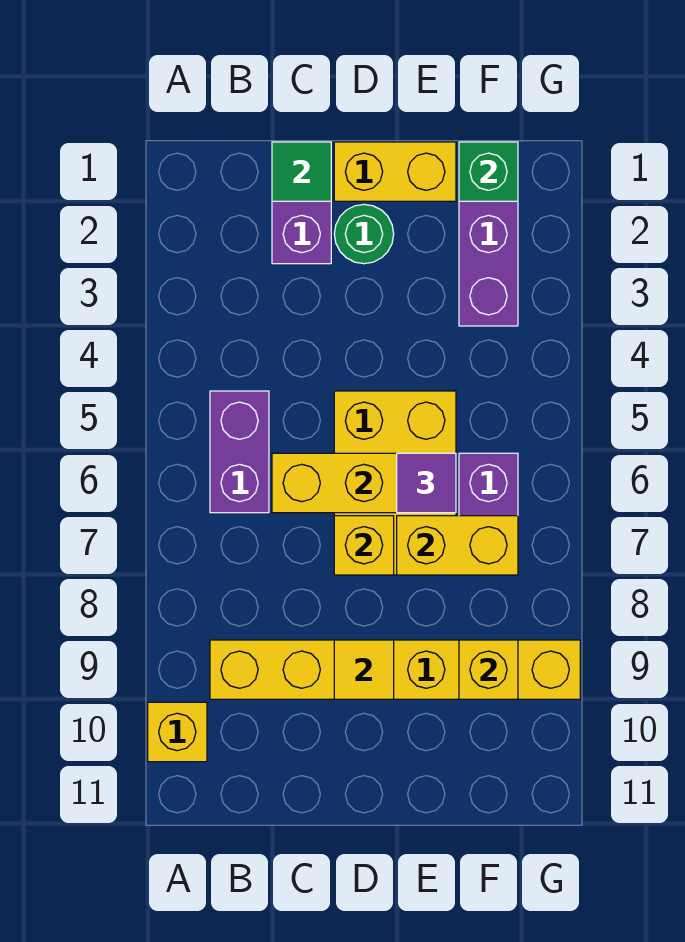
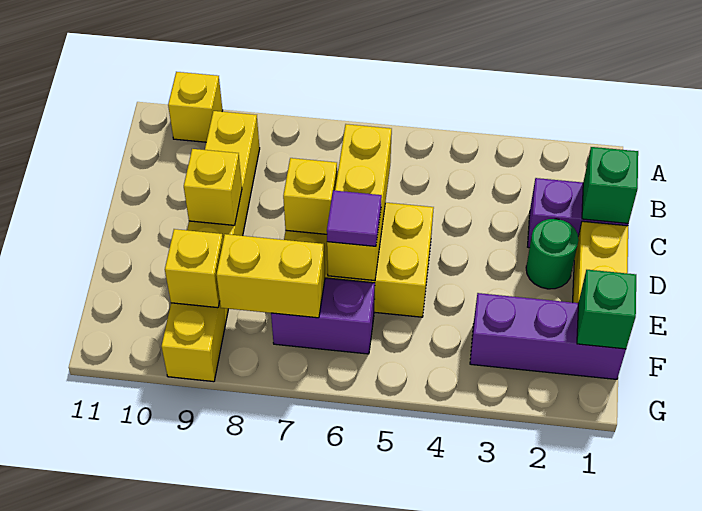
purple brick B5:B6 level 1 -> none
green tile C1 level 2 -> green brick C1 level 2
yellow tile D9 level 2 -> yellow brick D9 level 2
yellow brick E7:F7 level 2 -> yellow brick F7:F8 level 2

